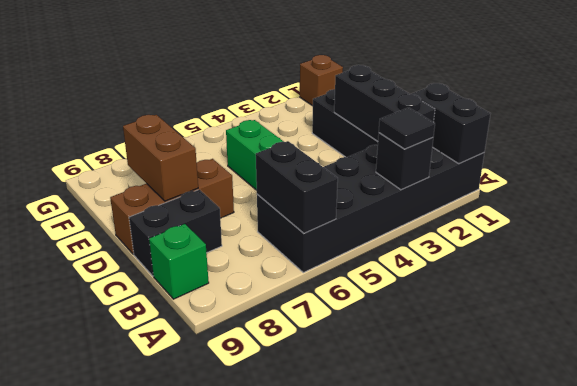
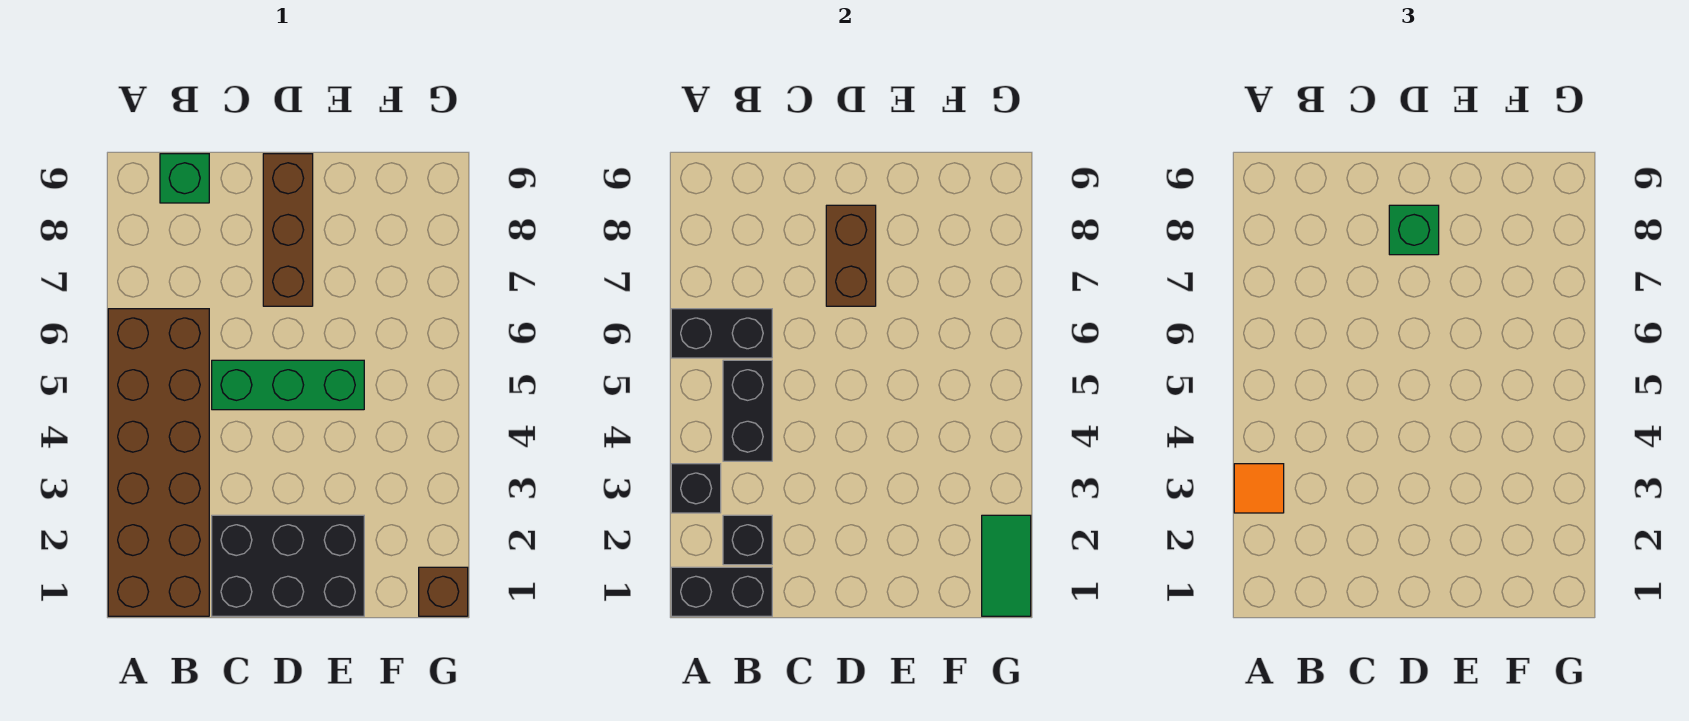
black brick A1:B6 level 1 -> brown brick A1:B6 level 1
black tile A3 level 3 -> orange tile A3 level 3
black brick B2:D2 level 2 -> black brick B2 level 2
black brick C8:C9 level 1 -> black brick B4:B5 level 2
brown brick D8:E8 level 2 -> brown brick D7:D8 level 2
none -> green brick D8 level 3
none -> green tile G1:G2 level 2

